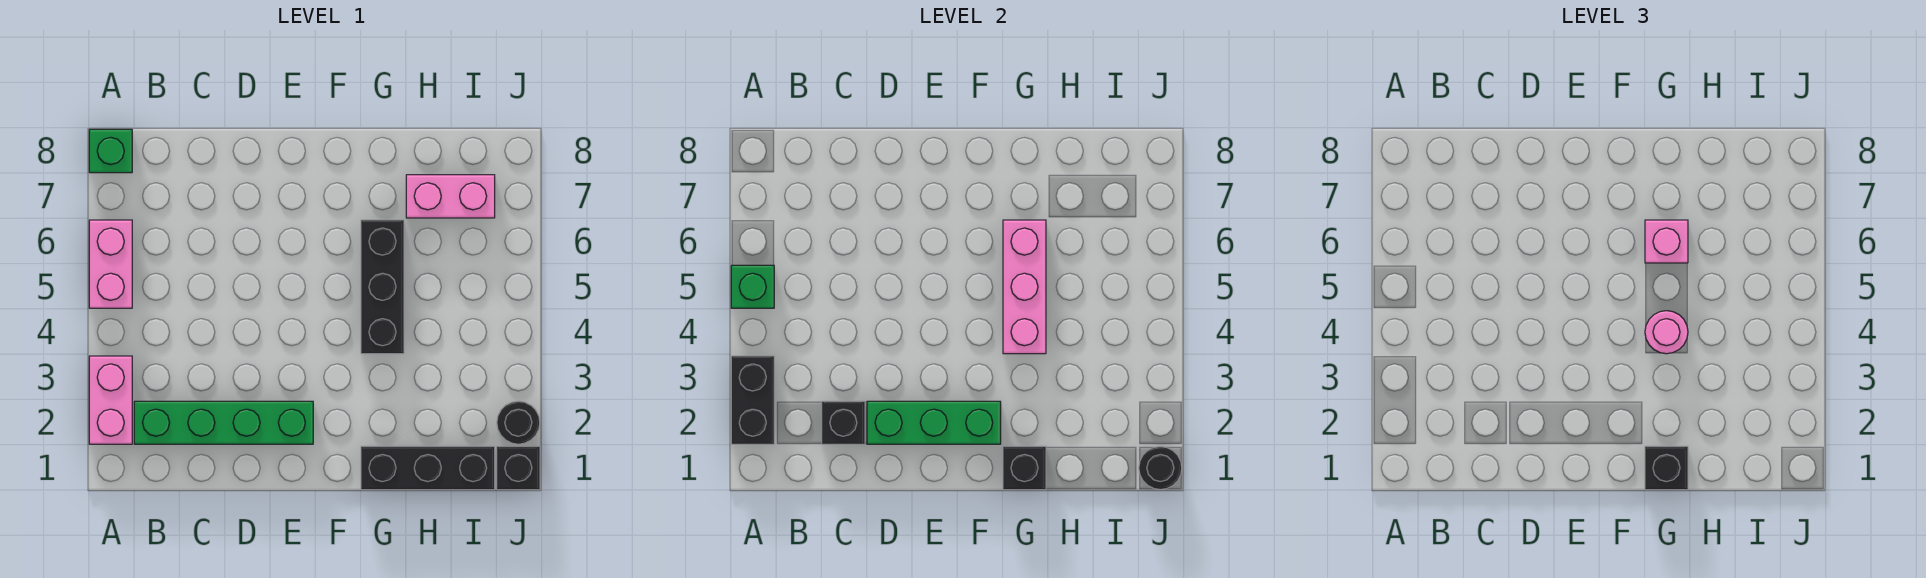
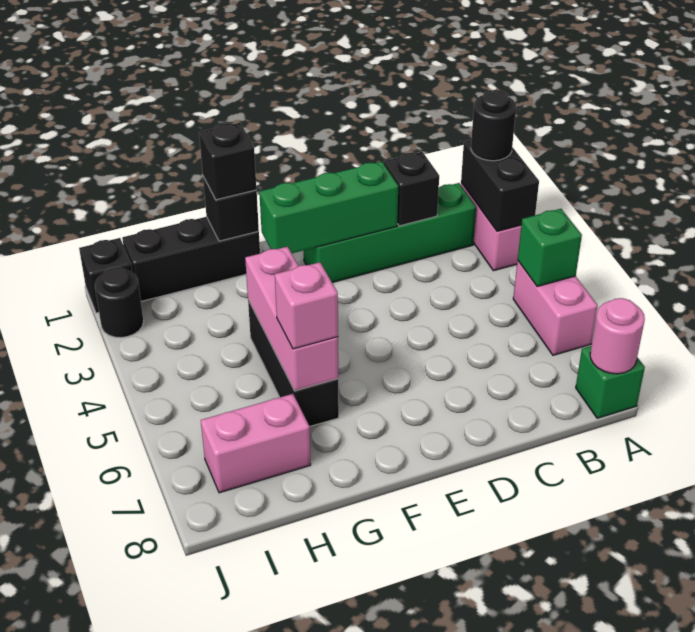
pink round brick G4 level 3 -> pink round brick A8 level 2
black round brick J1 level 2 -> black round brick A2 level 3

